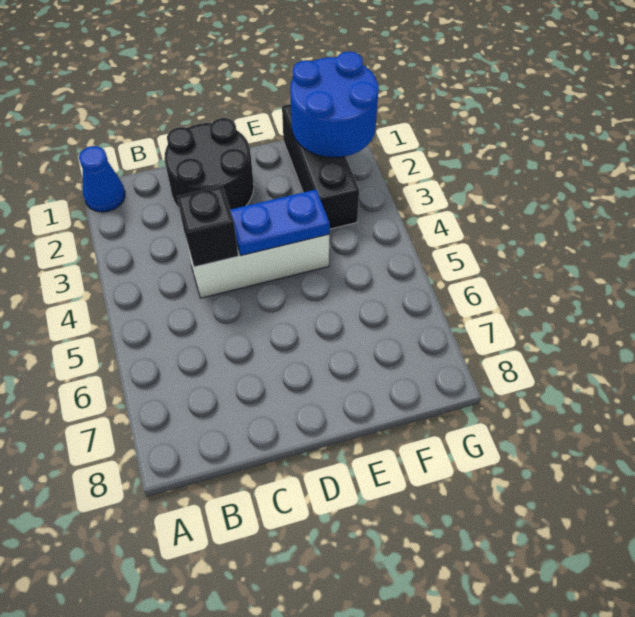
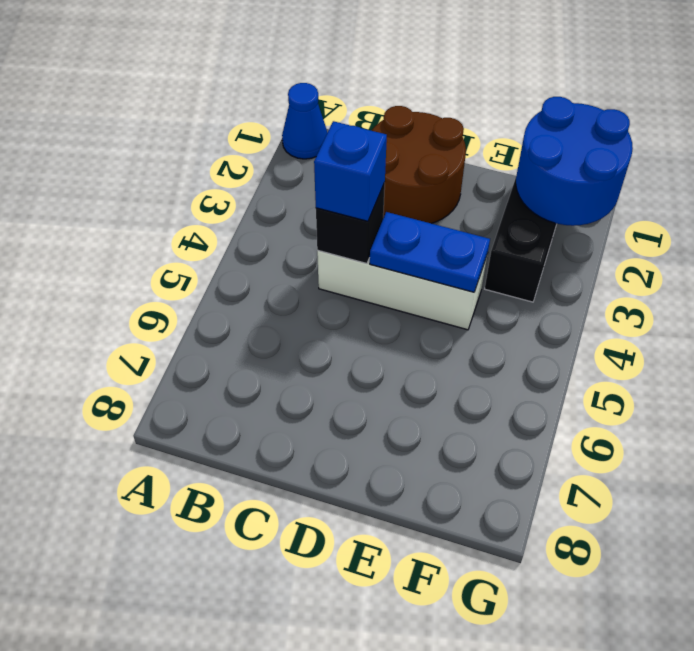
black round brick C1:D2 level 1 -> brown round brick C1:D2 level 1
none -> blue brick C4 level 3

